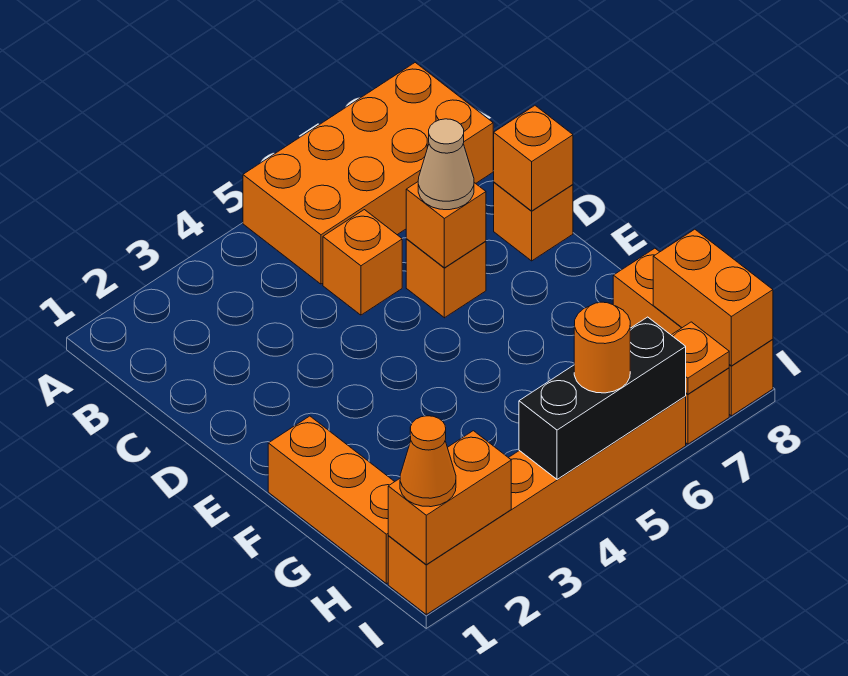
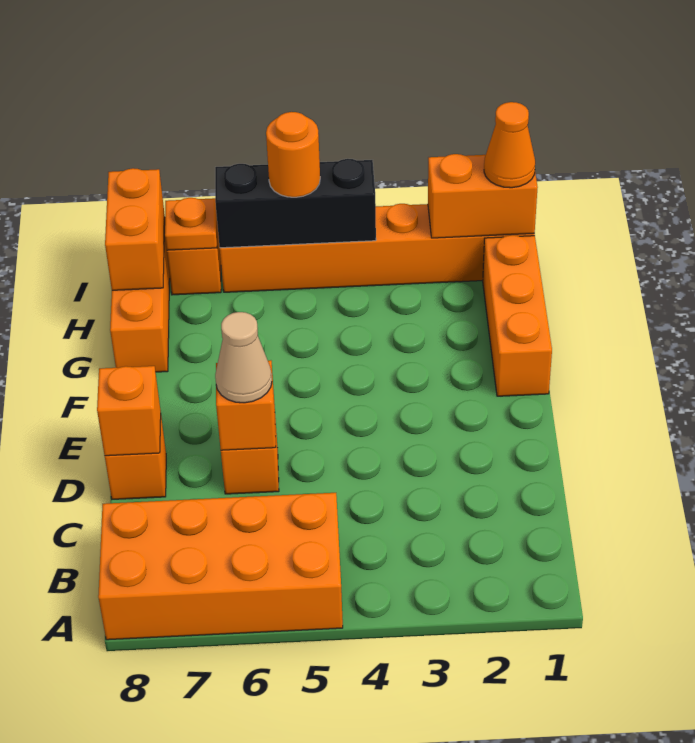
orange brick C5 level 1 -> none

